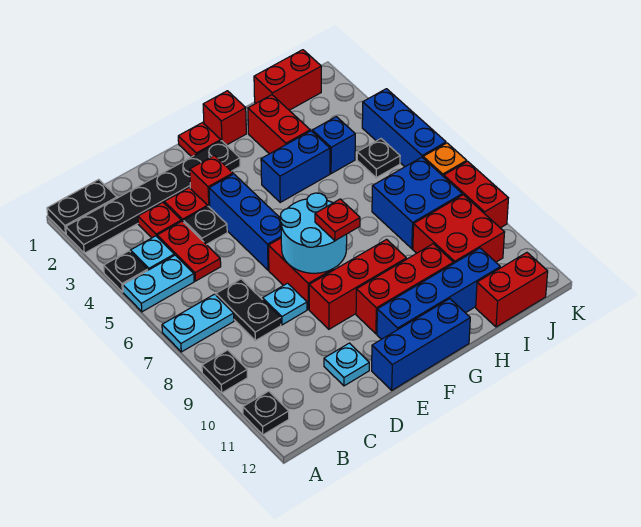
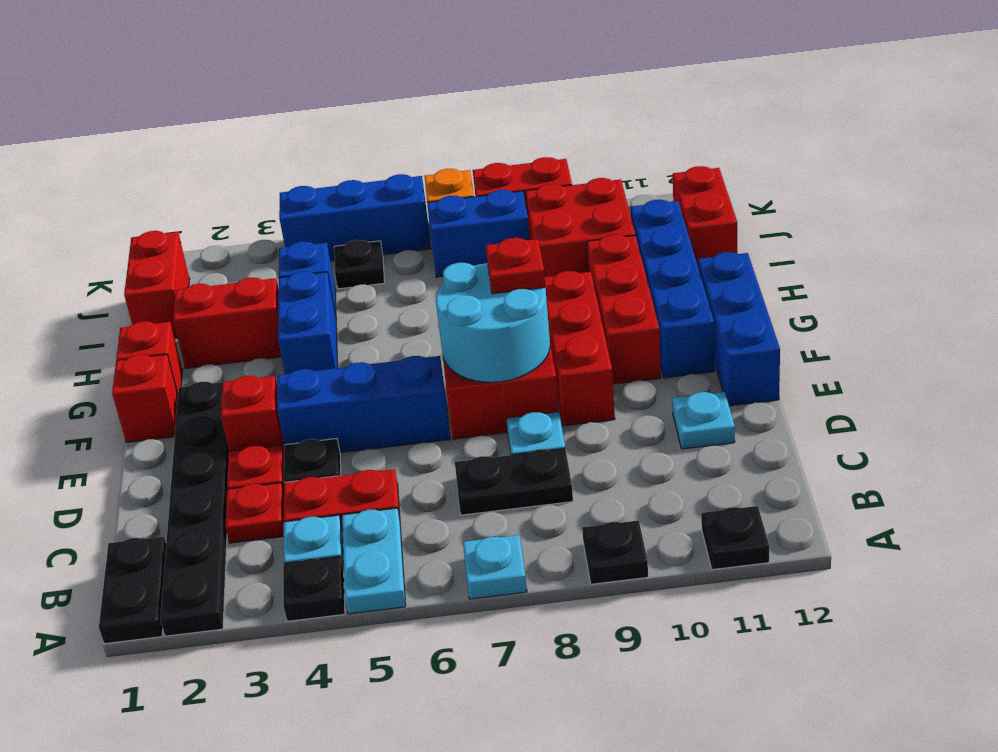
cyan plate A7:B7 level 1 -> cyan plate A7 level 1
red plate F1 level 1 -> red brick F1 level 1
blue brick I7:J8 level 1 -> blue brick J7:J8 level 1

